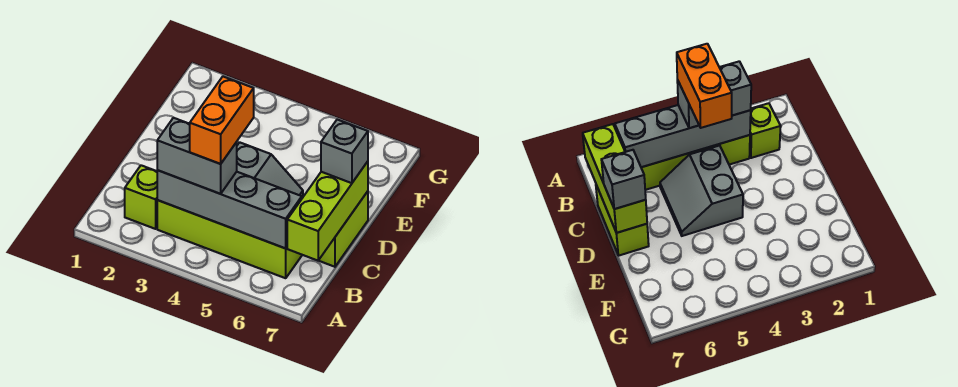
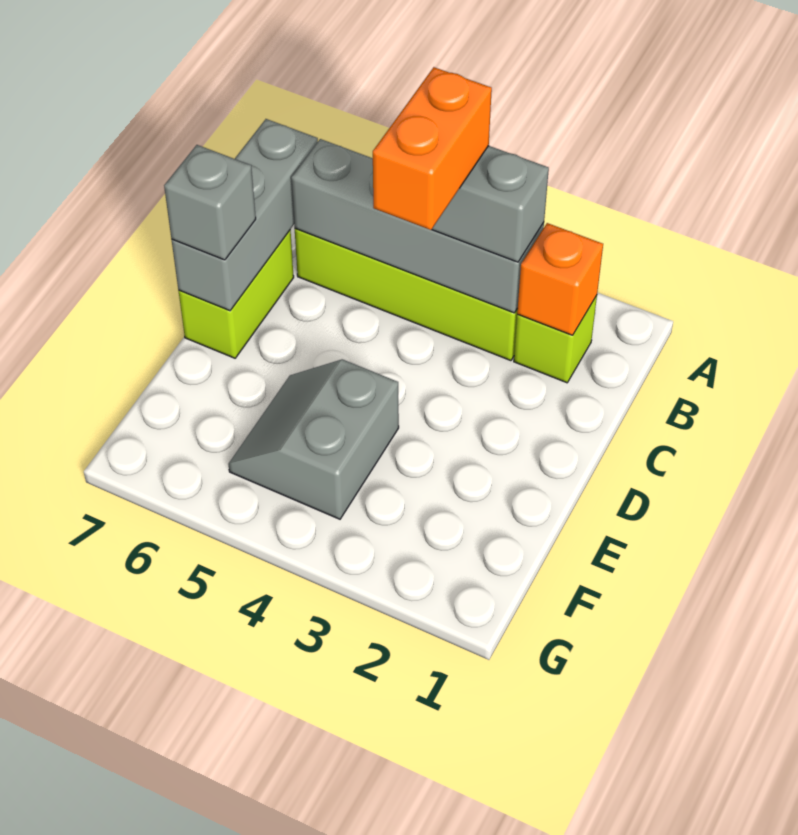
none -> orange brick B2 level 2
lime brick B7:D7 level 2 -> grey brick B7:D7 level 2
grey slope C4:D5 level 1 top 4 -> grey slope E4:F5 level 1 top 4

